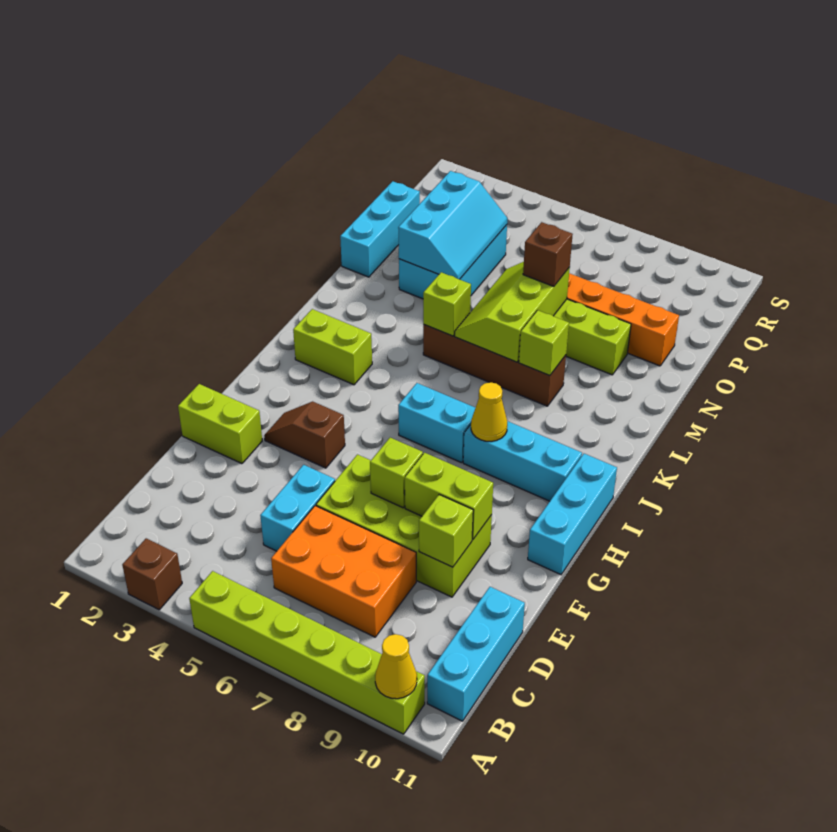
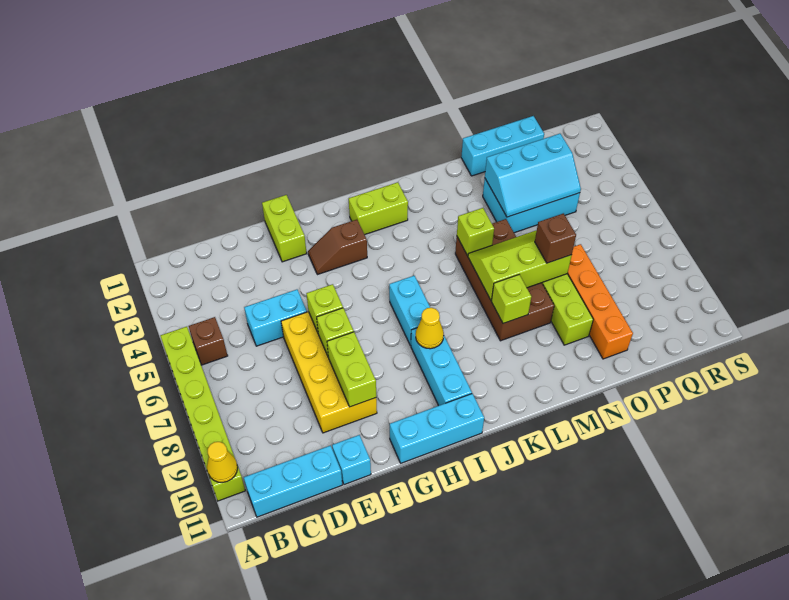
brown brick A3 level 1 -> brown brick B5 level 1
orange brick C6:D8 level 1 -> none
lime brick E6:F9 level 1 -> yellow brick E6:F9 level 1
lime brick E9 level 2 -> lime brick F6 level 2
none -> cyan brick E11 level 1
brown slope G3:G4 level 1 top 4 -> brown slope G3:H3 level 1 top H
lime brick J2:J3 level 1 -> lime brick I2:J2 level 1
brown brick L5:L8 level 1 -> brown brick L5:M8 level 1

